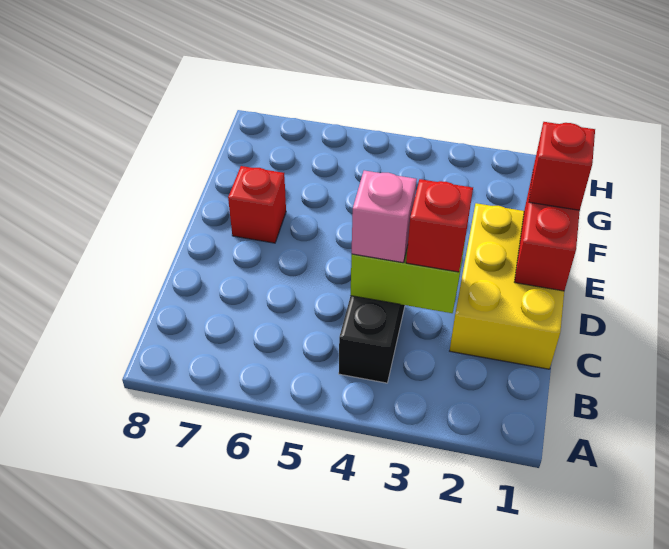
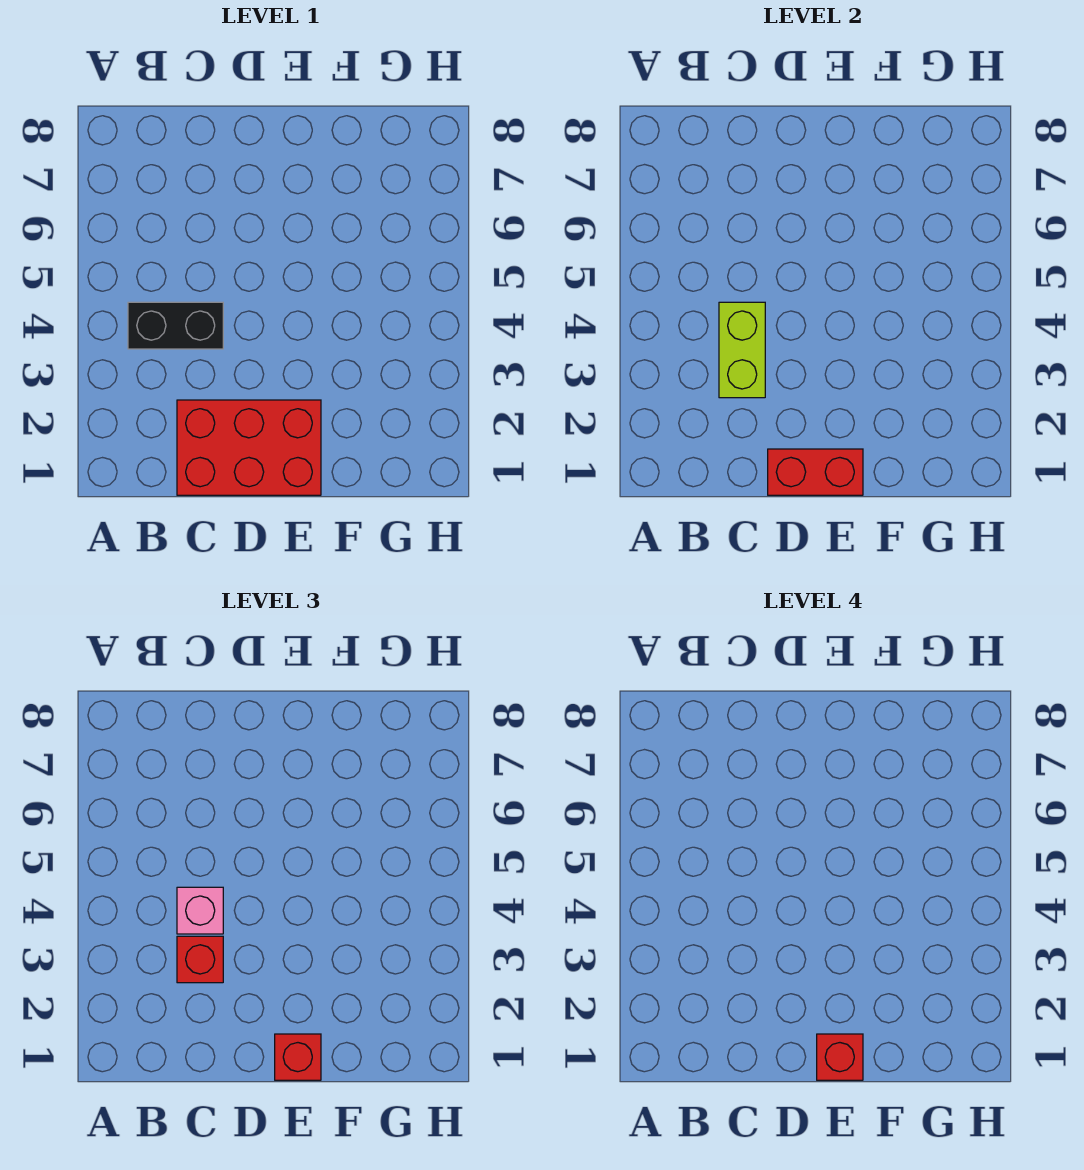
yellow brick C1:E2 level 1 -> red brick C1:E2 level 1
red brick E7 level 1 -> red brick E1 level 4

